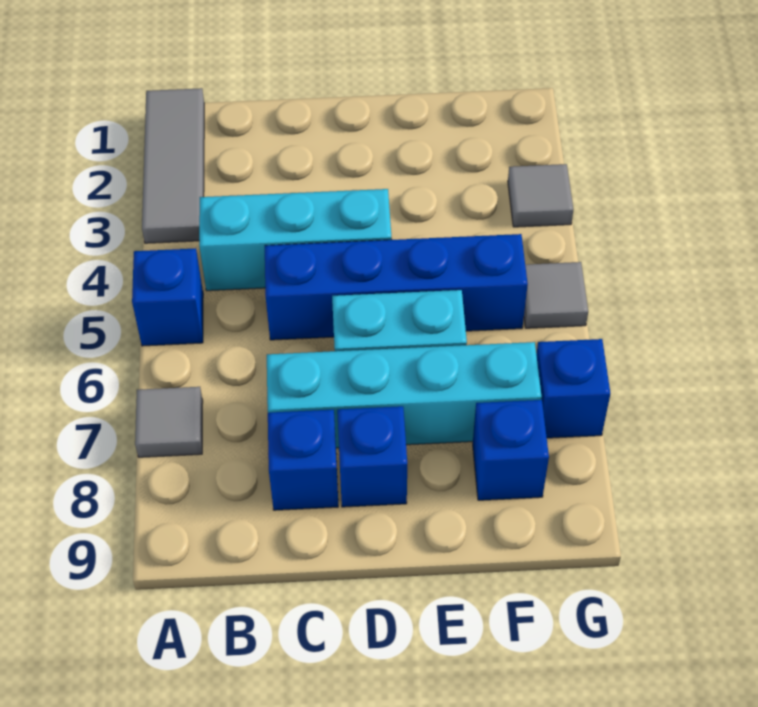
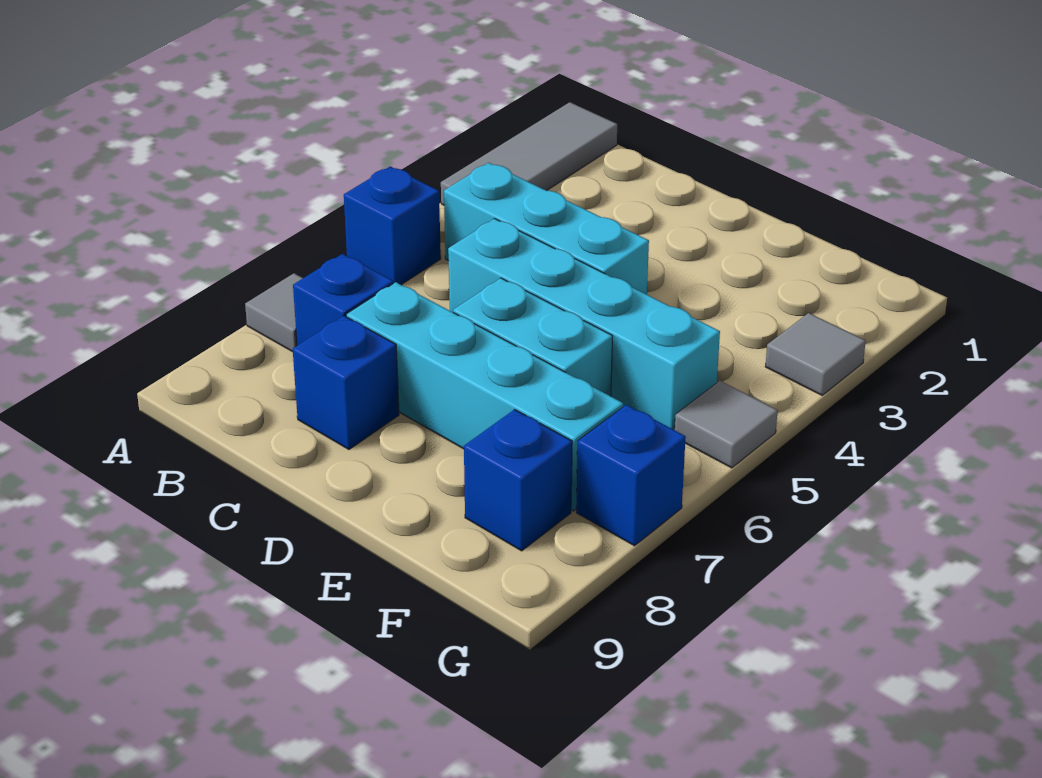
blue brick C5:F5 level 1 -> cyan brick C5:F5 level 1
blue brick D8 level 1 -> blue brick B7 level 1

